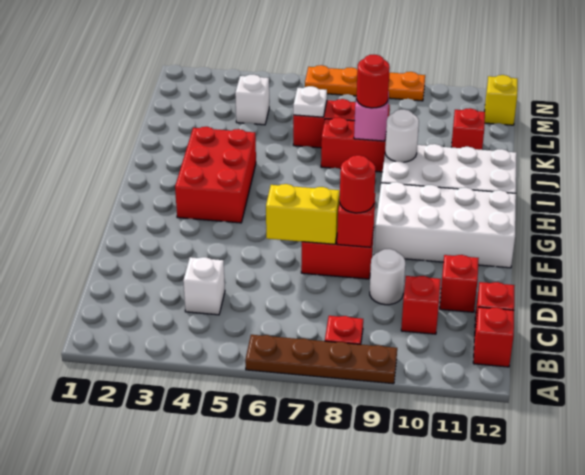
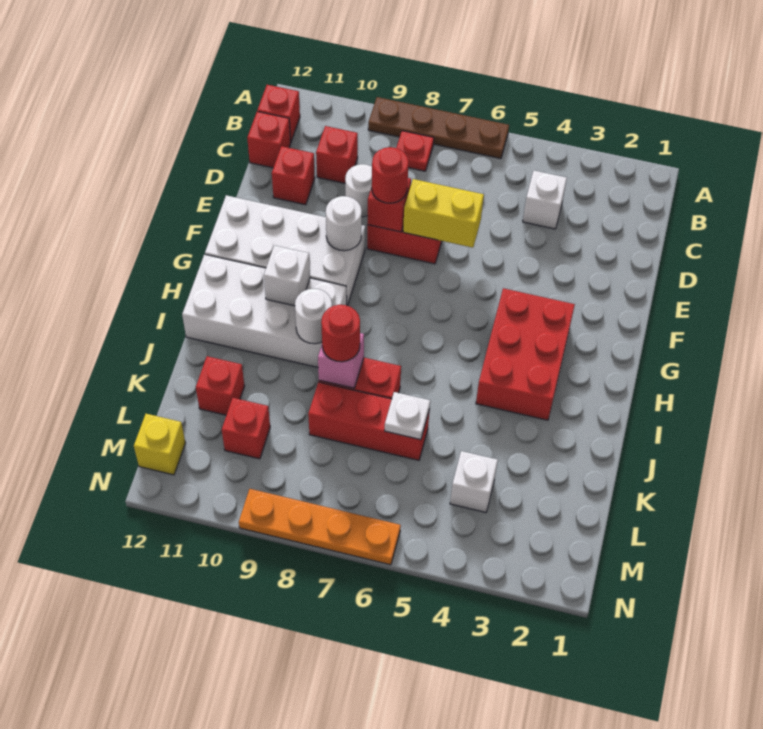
none -> white round brick F9 level 2
none -> white brick H10 level 2
none -> red brick L10 level 1

